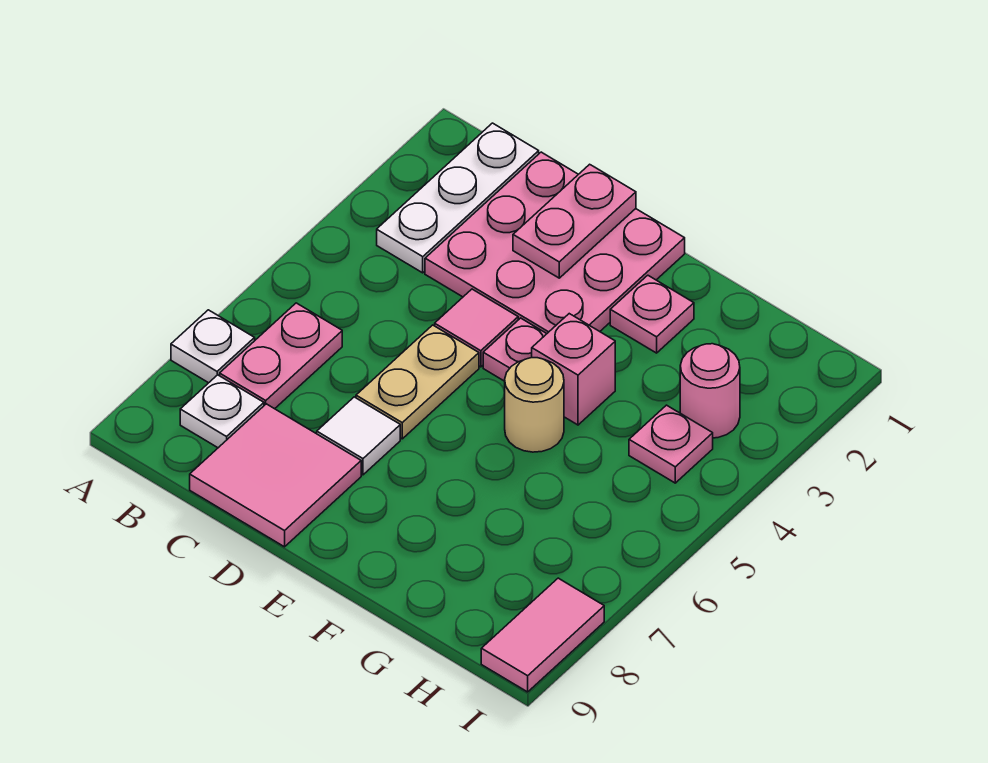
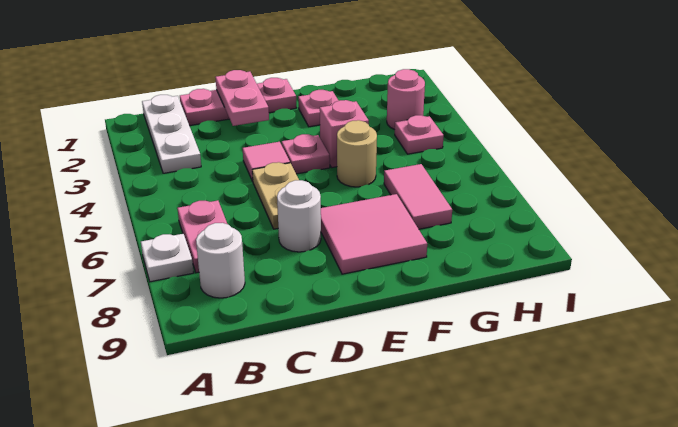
white plate B8 level 1 -> white round brick B8 level 1
pink plate C1:E3 level 1 -> pink plate C1:E1 level 1
pink tile C8:D9 level 1 -> pink tile E7:F8 level 1
white tile D7 level 1 -> white round brick D7 level 1
pink tile I8:I9 level 1 -> pink tile G6:G7 level 1

